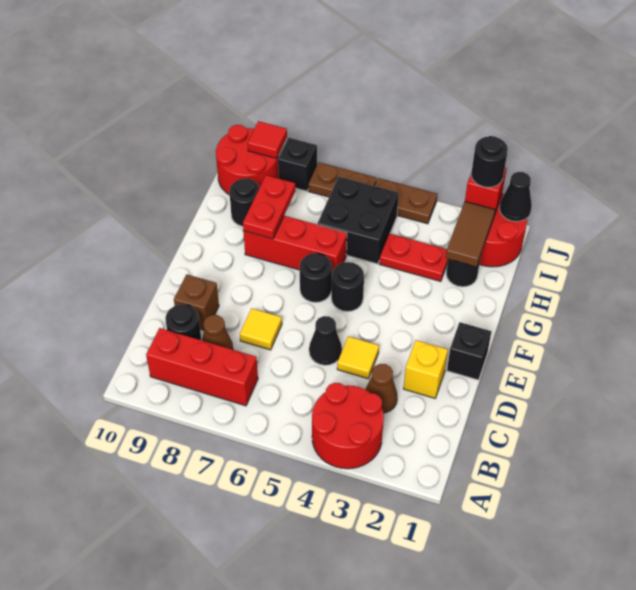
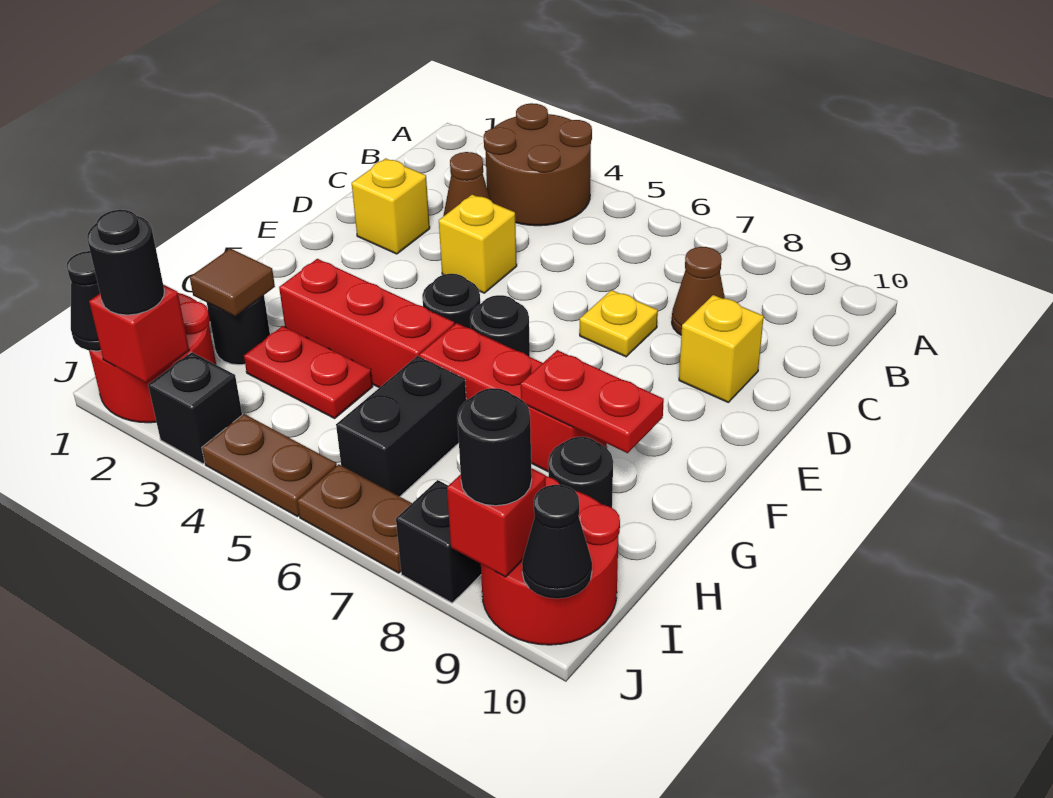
red round brick A3:B4 level 1 -> brown round brick A3:B4 level 1
red brick B7:B9 level 1 -> red brick G3:G5 level 1
black round brick C9 level 1 -> black round brick J9 level 3
yellow tile D4 level 1 -> yellow brick D4 level 1
black cone D5 level 1 -> black cone J10 level 2
yellow tile D7 level 1 -> yellow plate D7 level 1
brown brick D9 level 1 -> yellow brick D9 level 1
black brick E1 level 1 -> black brick J3 level 1
red plate G8:H8 level 2 -> red plate G8:G9 level 2
brown tile H2:I2 level 2 -> brown tile H2 level 2
black brick H5:I6 level 1 -> black brick H6:I6 level 1
red tile J9 level 2 -> red brick J9 level 2

